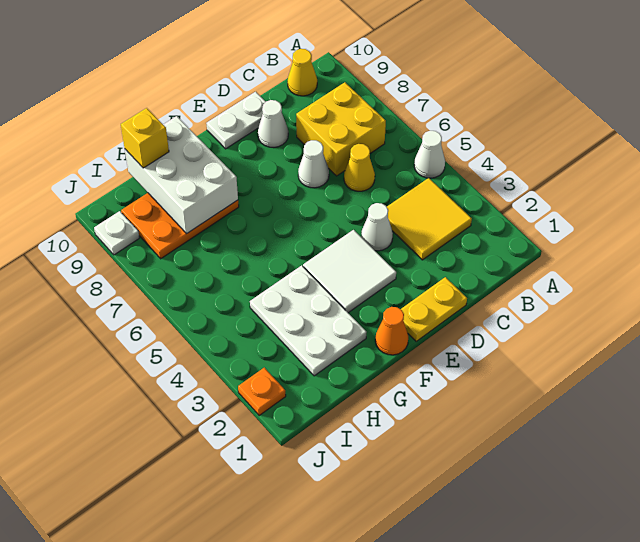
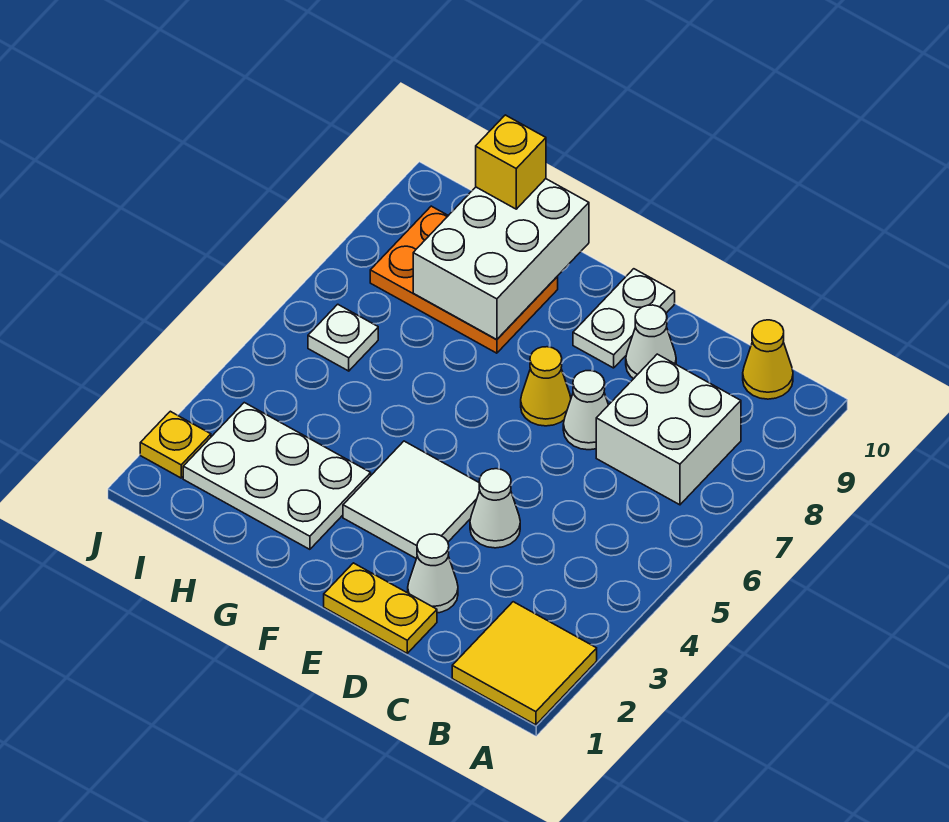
white cone A5 level 1 -> white cone D2 level 1
yellow tile B3:C4 level 1 -> yellow tile A1:B2 level 1
yellow brick B7:C8 level 1 -> white brick B7:C8 level 1
yellow cone C6 level 1 -> yellow cone E7 level 1
white plate D10:E10 level 1 -> white plate E9:E10 level 1
orange cone F1 level 1 -> none
white plate G2:H4 level 1 -> white plate G2:I3 level 1
orange plate J2 level 1 -> yellow plate J2 level 1
white plate J9 level 1 -> white plate I6 level 1

